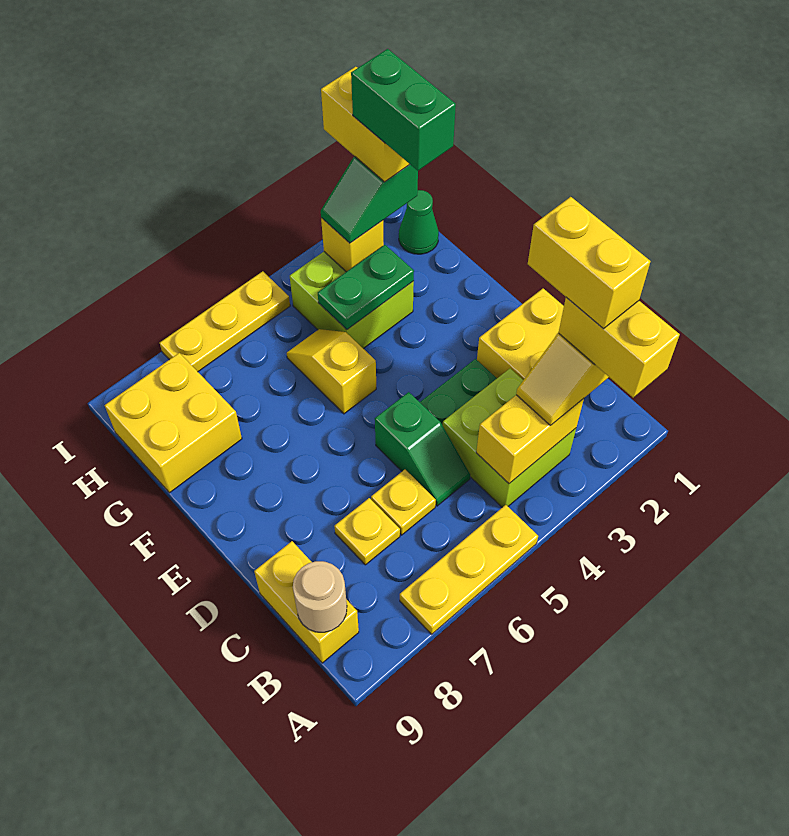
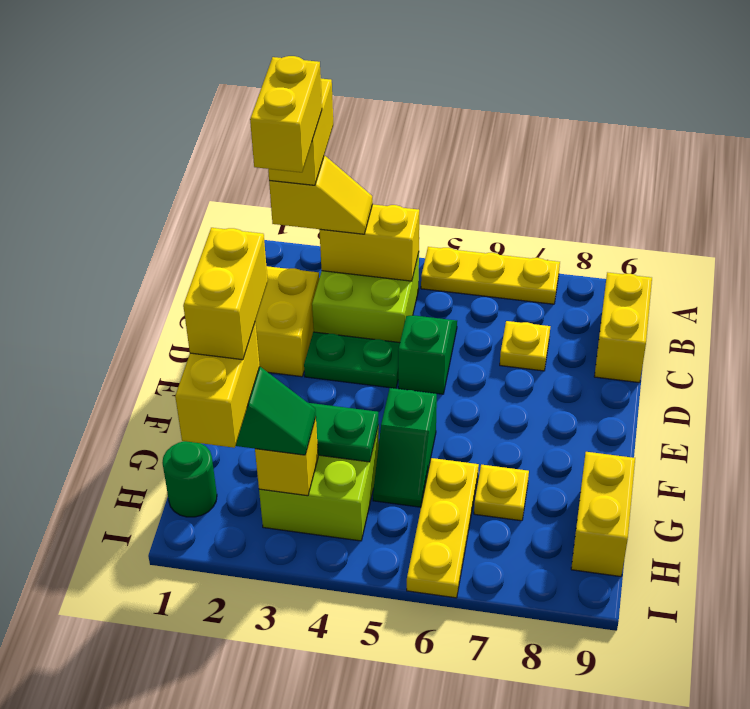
tan round brick B9 level 2 -> none
yellow plate C6 level 1 -> yellow plate G7 level 1
yellow slope F5:G5 level 1 top F -> green slope F5:G5 level 1 top F
green brick G2:H2 level 5 -> yellow brick G2:H2 level 5
yellow brick G8:H9 level 1 -> yellow brick G9:H9 level 1
green cone H1 level 1 -> green round brick H1 level 1
yellow plate I5:I7 level 1 -> yellow plate G6:I6 level 1

